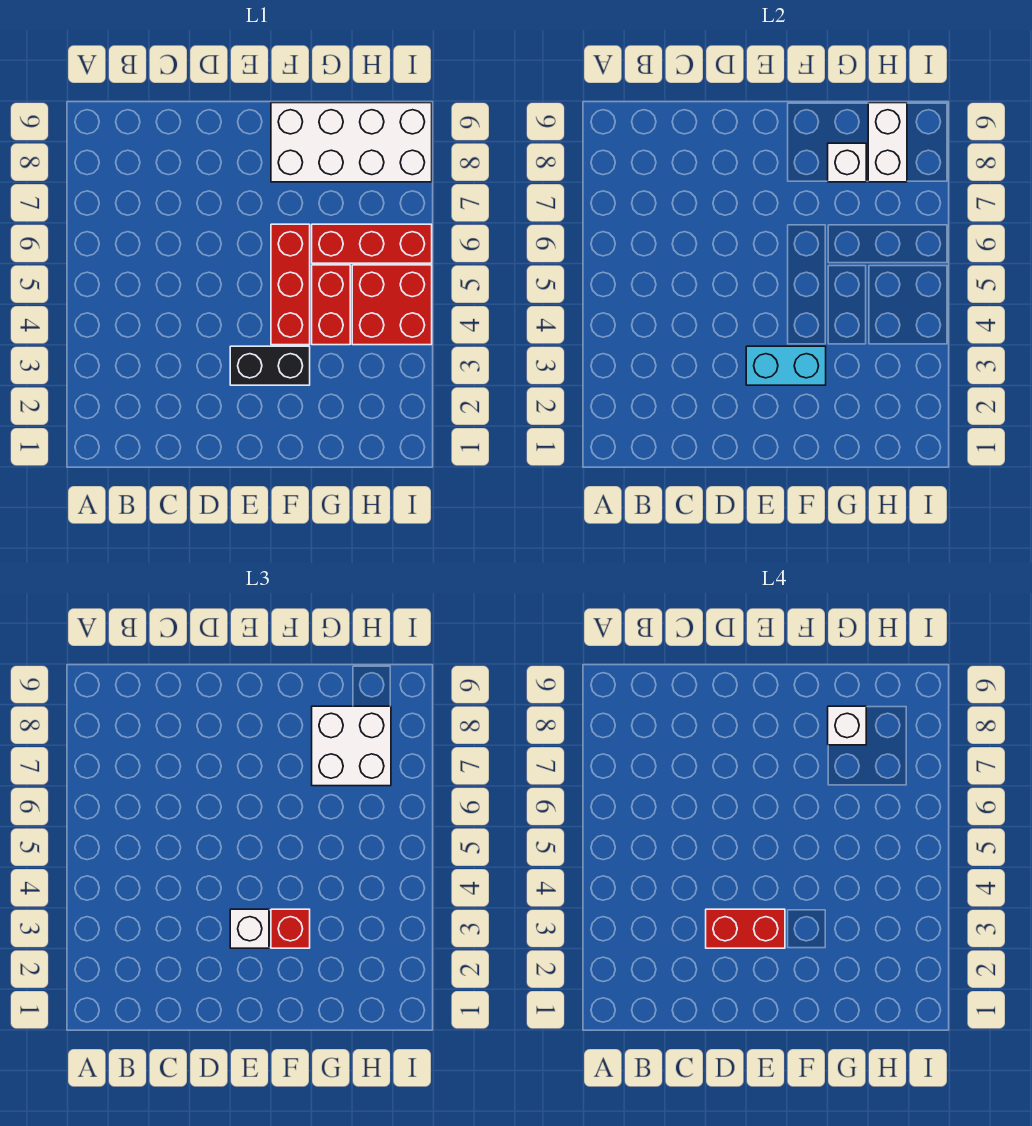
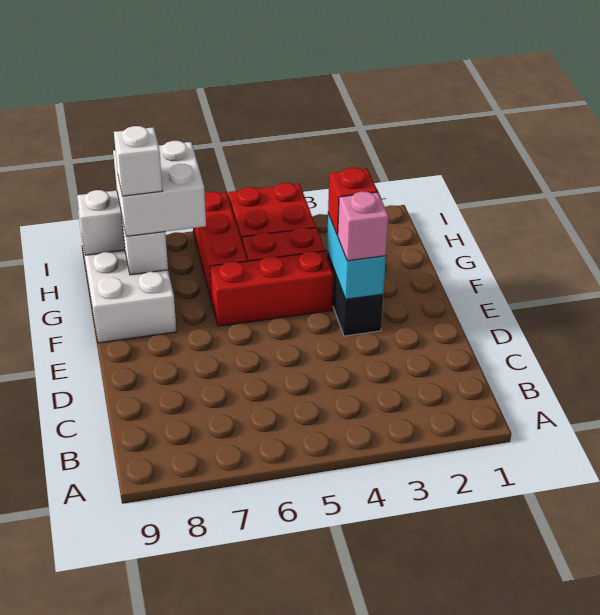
red brick D3:E3 level 4 -> none
white brick E3 level 3 -> pink brick E3 level 3

